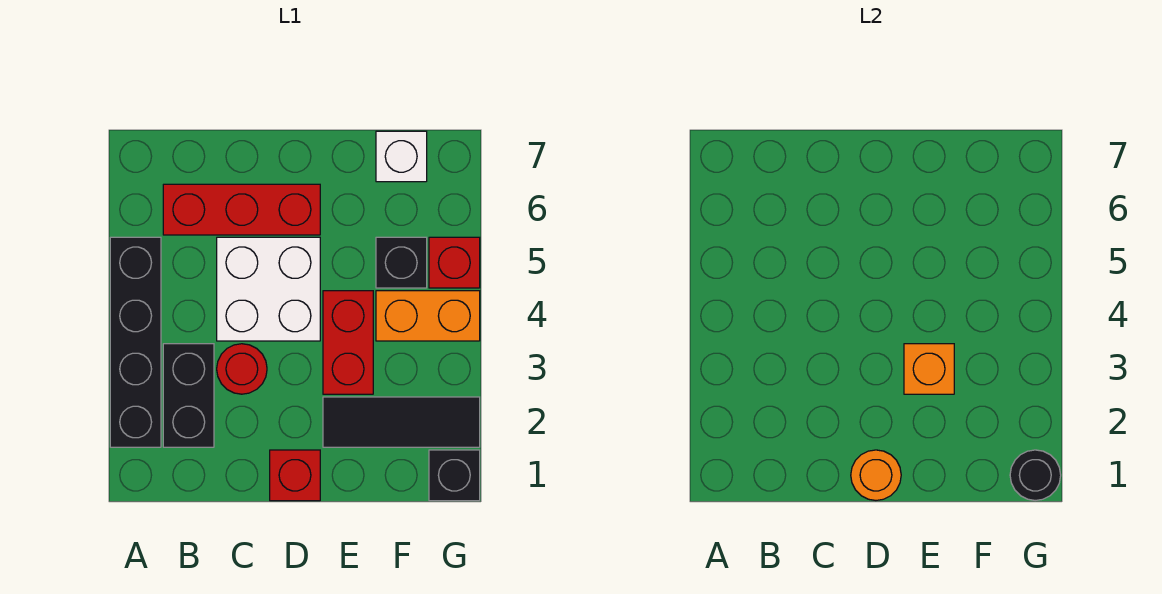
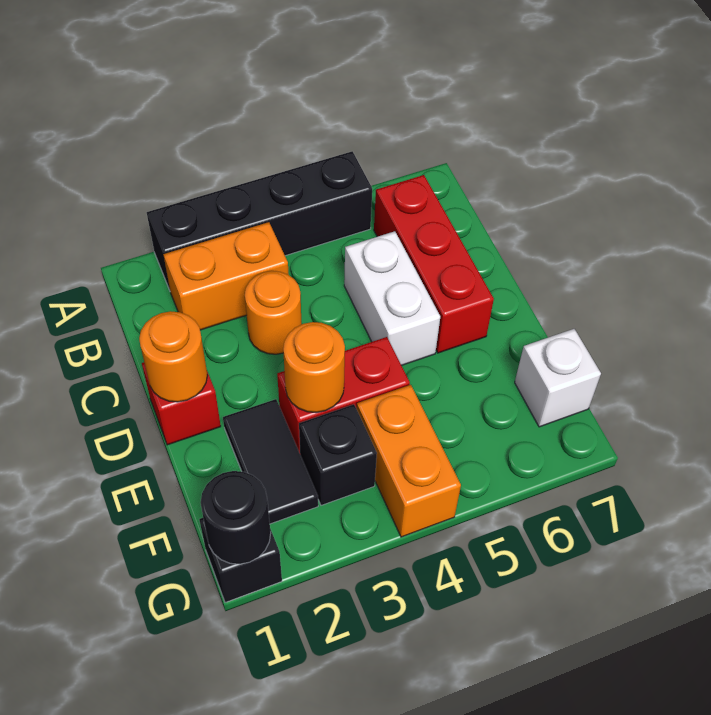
black brick B2:B3 level 1 -> orange brick B2:B3 level 1
red round brick C3 level 1 -> orange round brick C3 level 1
white brick C4:D5 level 1 -> white brick C5:D5 level 1
black tile E2:G2 level 1 -> black tile E2:F2 level 1
orange brick E3 level 2 -> orange round brick E3 level 2
black brick F5 level 1 -> black brick F3 level 1
red brick G5 level 1 -> none

